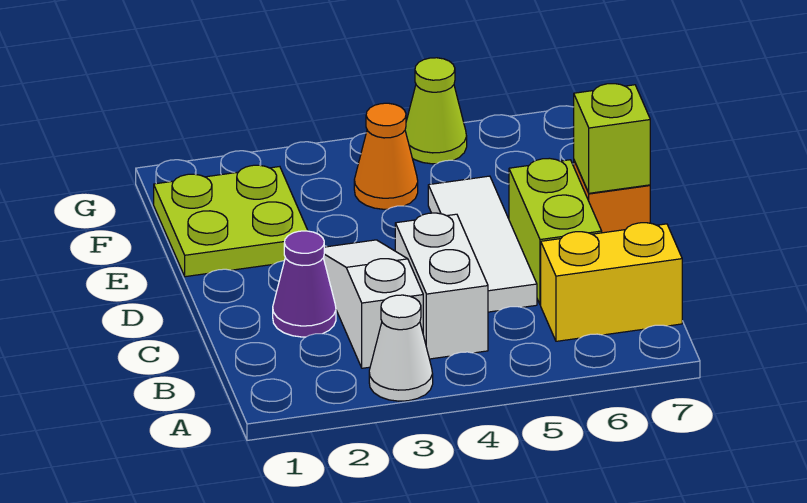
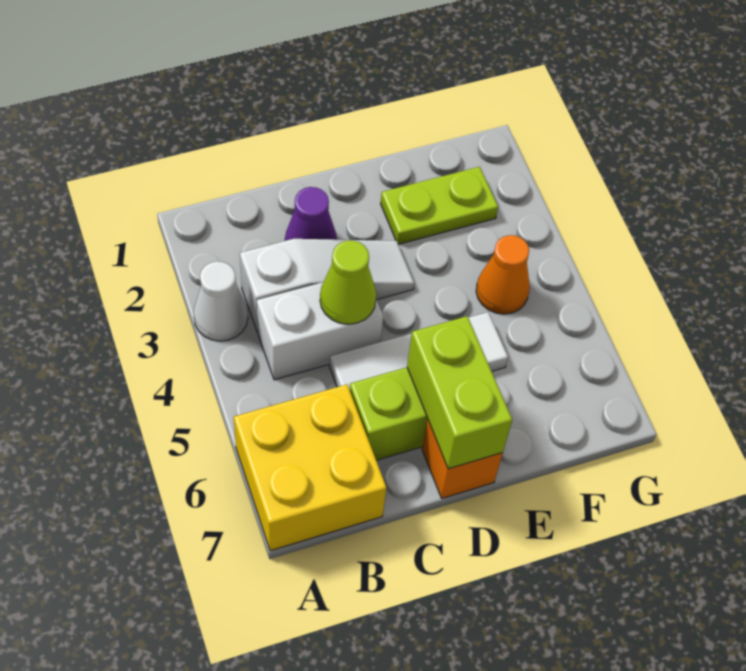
yellow brick B6:B7 level 1 -> yellow brick A6:B7 level 1
lime brick D7 level 2 -> lime brick D6:D7 level 2
lime plate E1:F2 level 1 -> lime plate E2:F2 level 1
lime cone G5 level 1 -> lime cone C4 level 2

